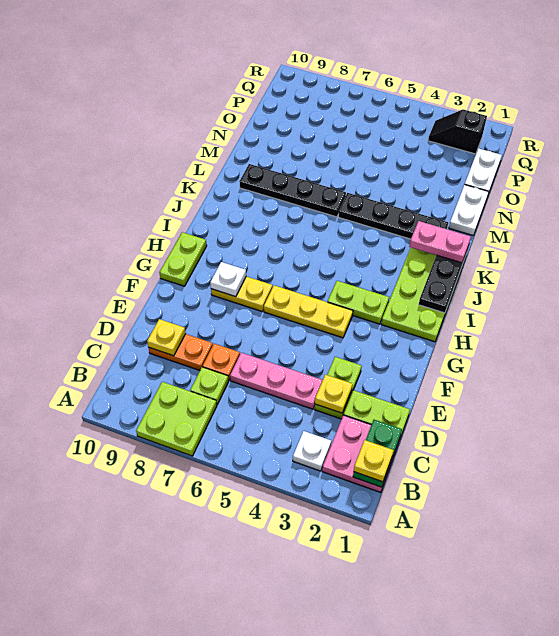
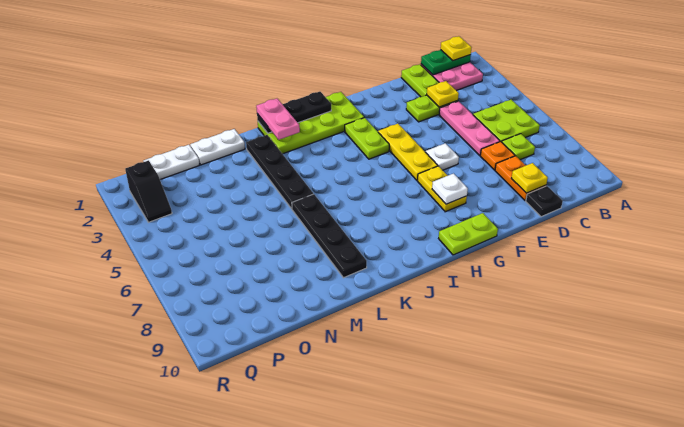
lime plate A7:B8 level 1 -> lime plate B5:C6 level 1
white plate B3 level 1 -> white plate F6 level 1
none -> black plate D10 level 1

